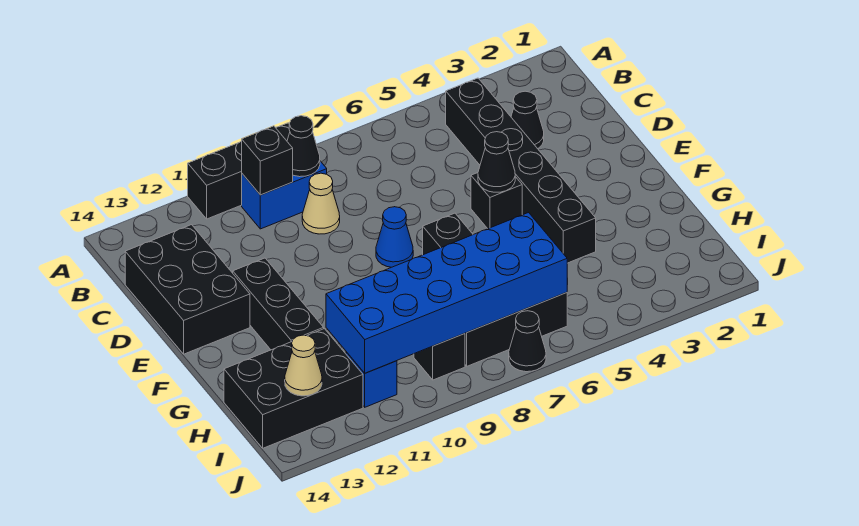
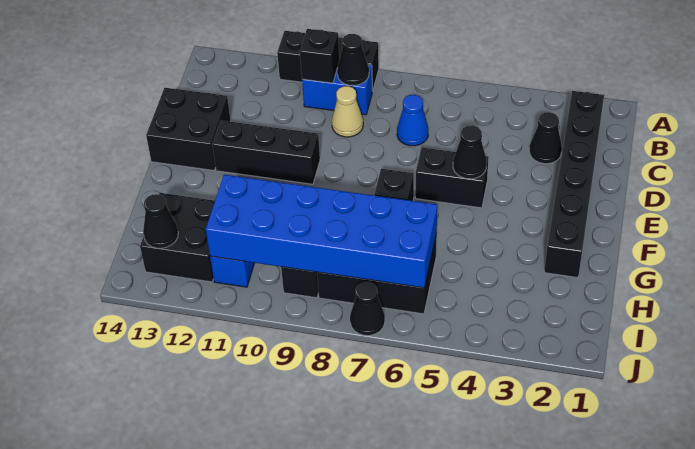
black brick B4:G4 level 1 -> black brick B2:G2 level 1
black brick C13:E14 level 1 -> black brick D13:E14 level 1
black brick E5 level 1 -> black brick E5:E6 level 1
blue cone E8 level 1 -> blue cone C7 level 1
black brick E12:G12 level 1 -> black brick E10:E12 level 1
black brick H12:I14 level 1 -> black brick H12:I13 level 1
tan cone I13 level 2 -> black cone I13 level 2

